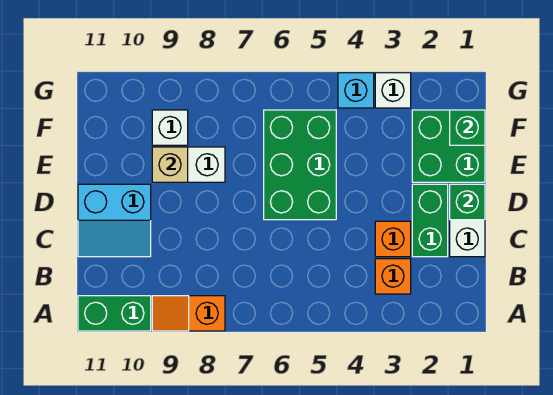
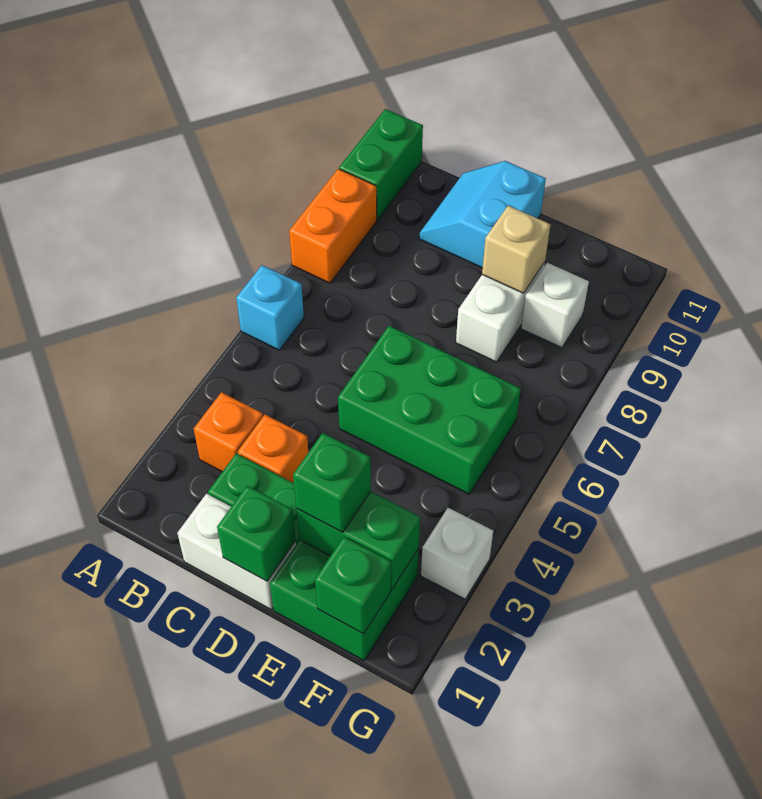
orange slope A8:A9 level 1 top 8 -> orange brick A8:A9 level 1
none -> green brick E2:F2 level 2
none -> green brick E2 level 3
cyan brick G4 level 1 -> cyan brick A6 level 1

